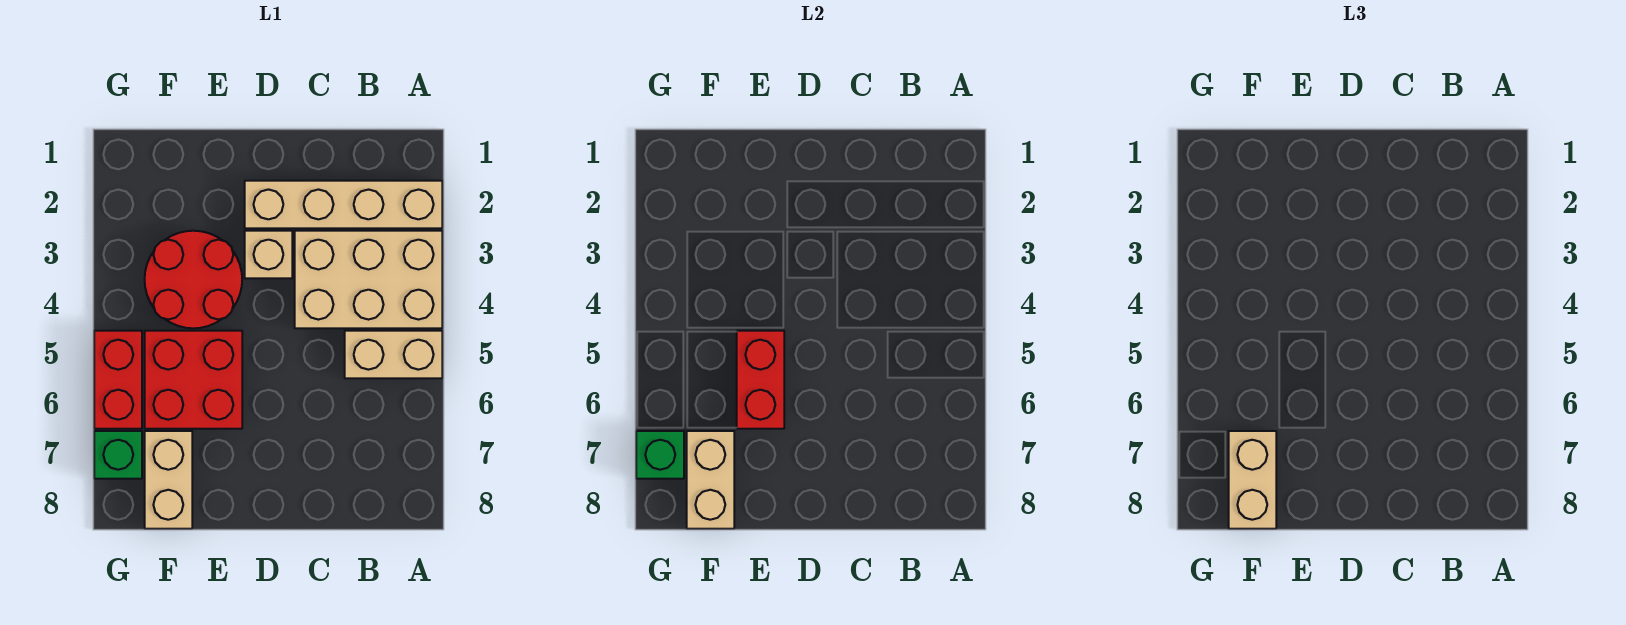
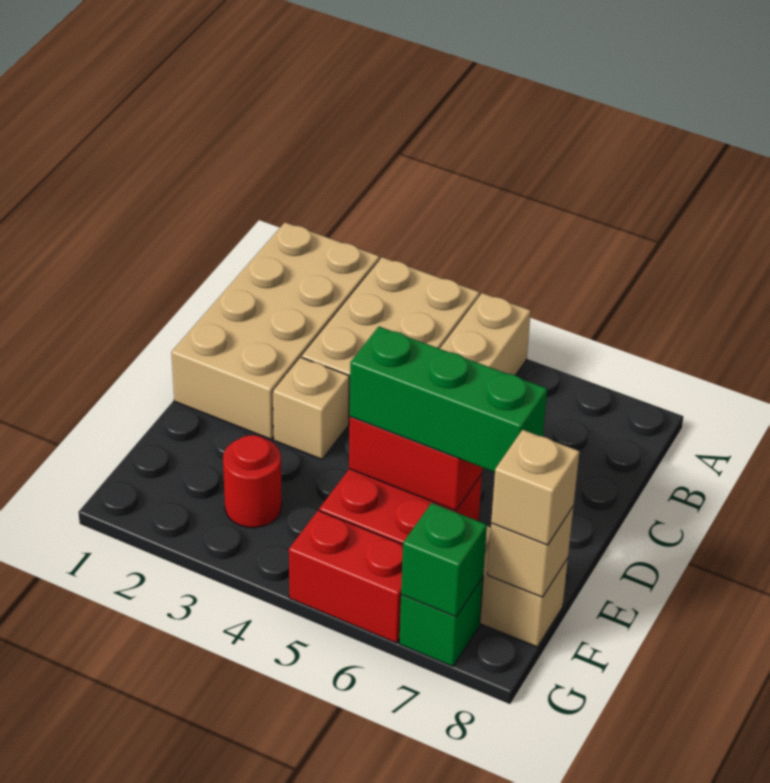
tan brick A2:D2 level 1 -> tan brick A1:D2 level 1
red round brick E3:F4 level 1 -> red round brick F3 level 1
none -> green brick E5:E7 level 3
tan brick F7:F8 level 2 -> tan brick F8 level 2
tan brick F7:F8 level 3 -> tan brick F8 level 3

